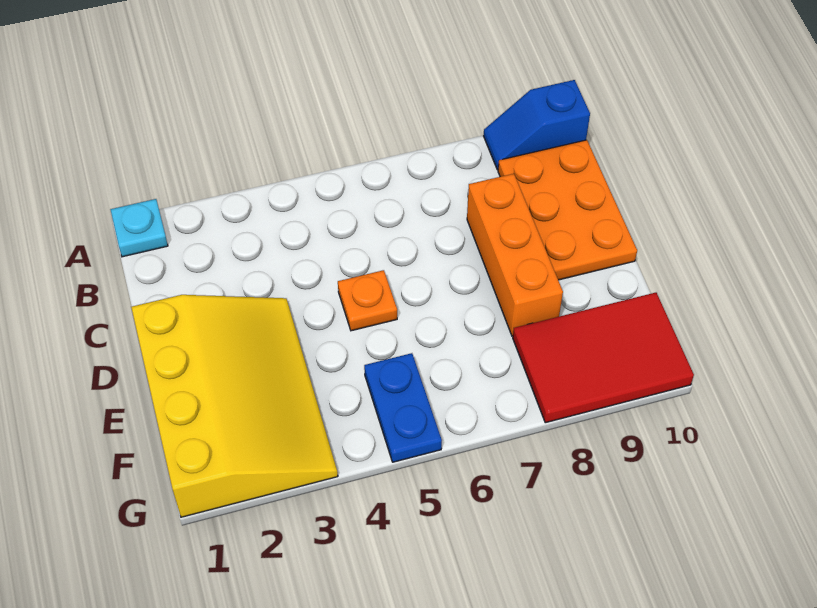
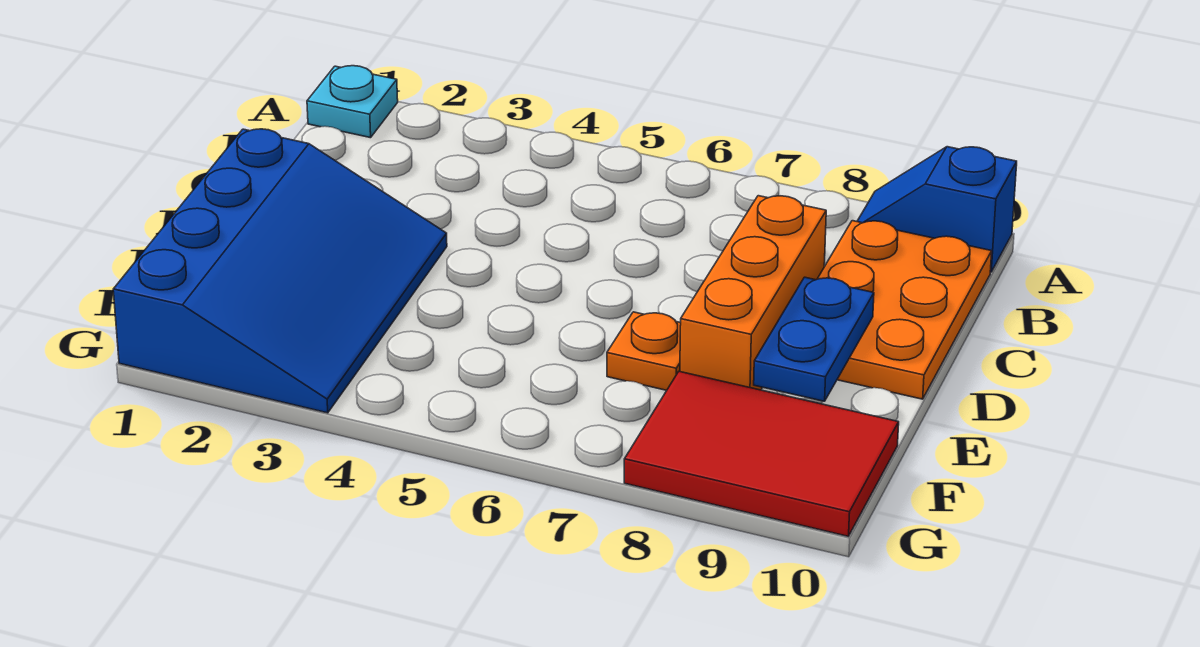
yellow slope D1:G3 level 1 top 1 -> blue slope D1:G3 level 1 top 1
orange plate D5 level 1 -> orange plate E7 level 1
blue plate F5:G5 level 1 -> blue plate D9:E9 level 2

